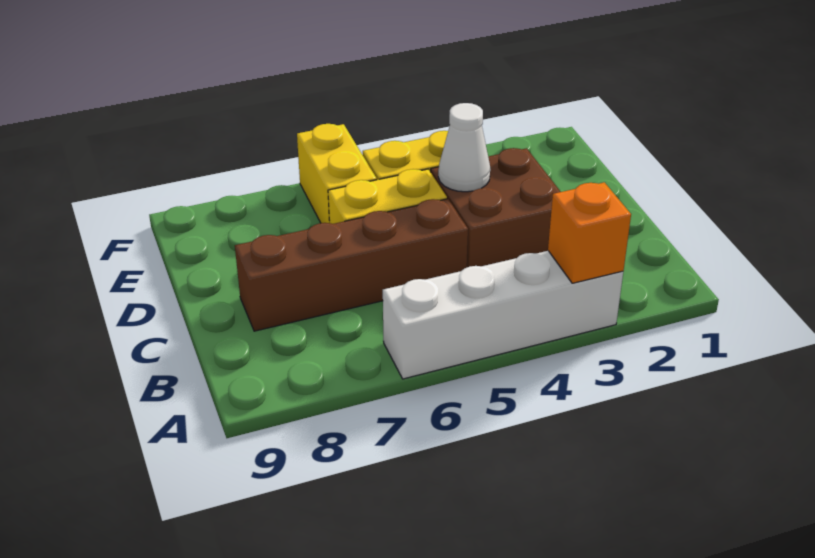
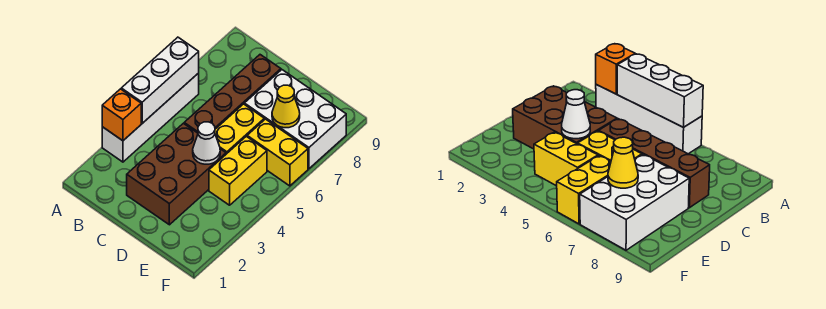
none -> white brick A4:A6 level 2
brown brick C3:D4 level 1 -> brown brick C2:D4 level 1
none -> white brick D7:F8 level 1
none -> yellow cone E7 level 2

